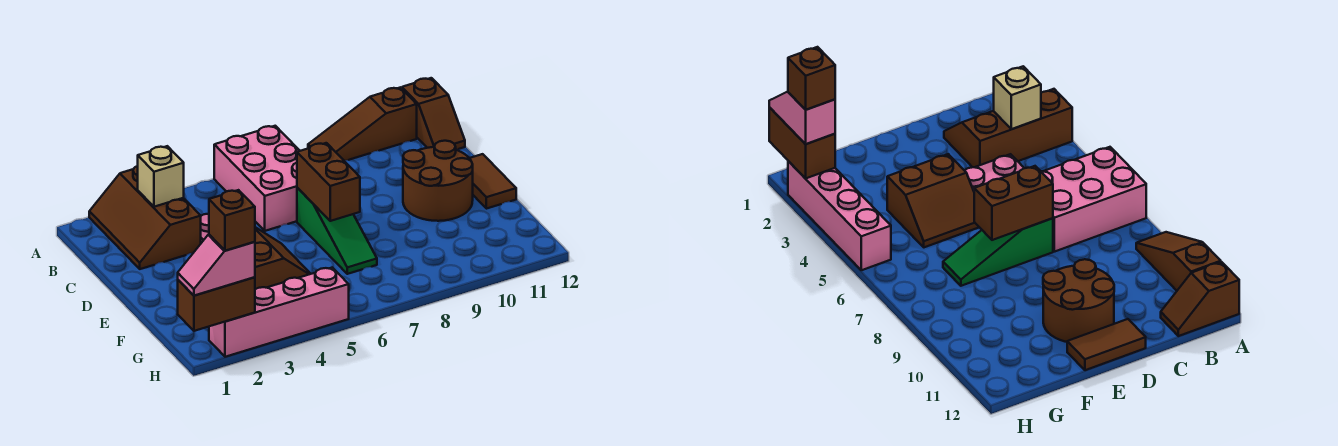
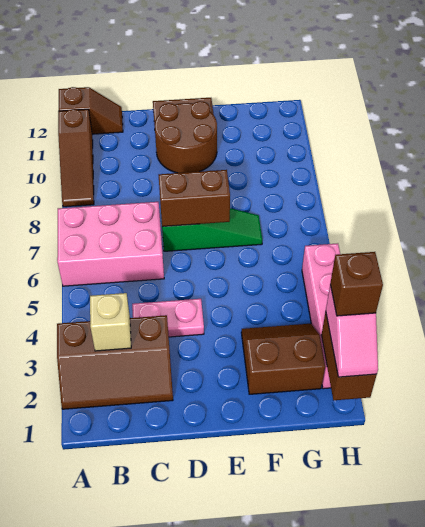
brown slope E4:F5 level 1 top 4 -> brown slope F2:G3 level 1 top 2

